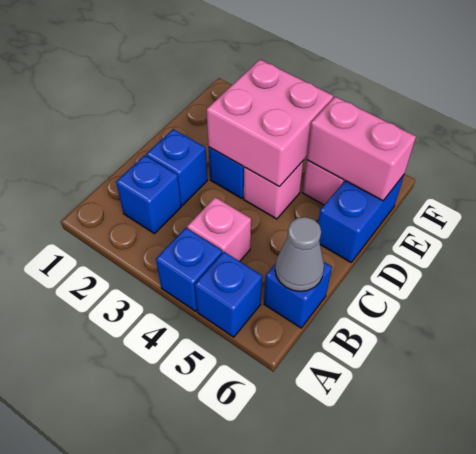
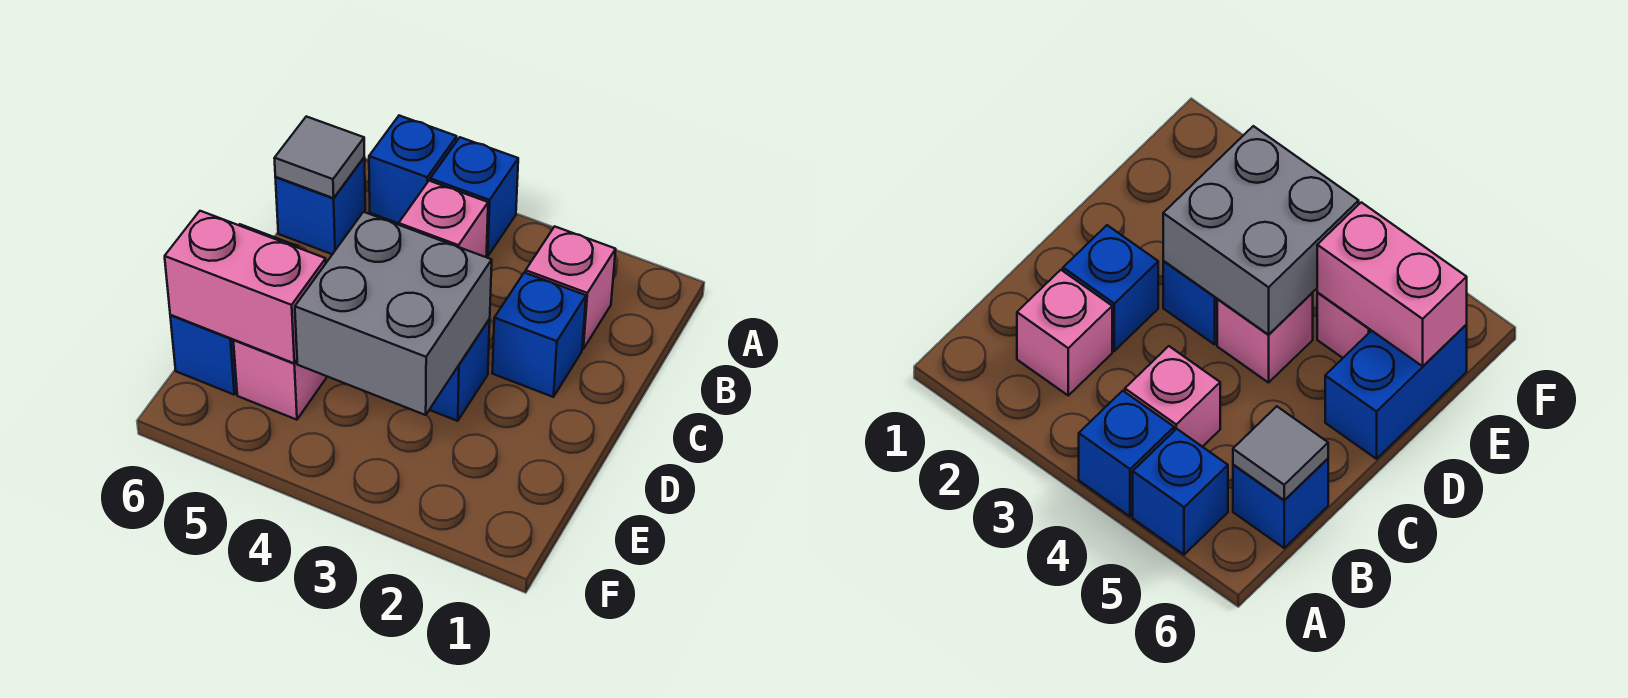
blue brick B2 level 1 -> pink brick B2 level 1
grey cone B6 level 2 -> grey tile B6 level 2
pink brick D3:E4 level 2 -> grey brick D3:E4 level 2

